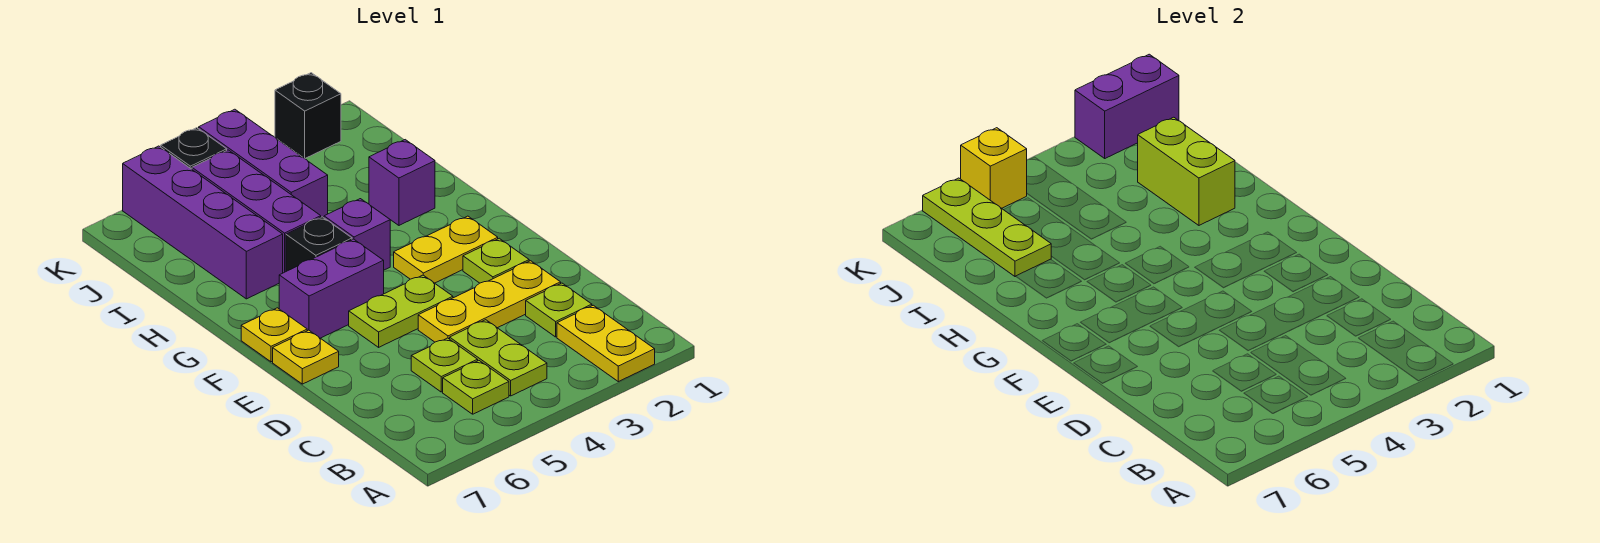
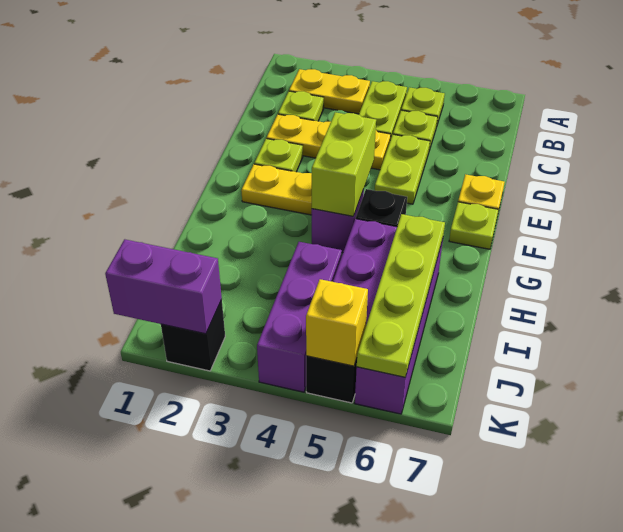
yellow plate A2:B2 level 1 -> yellow plate B2:B3 level 1
lime plate E4:E5 level 1 -> lime plate D5:E5 level 1
purple brick F5:F6 level 1 -> none
yellow plate F7 level 1 -> lime plate F7 level 1
purple brick H2 level 1 -> none
lime brick H2:I2 level 2 -> lime brick F4:G4 level 2
lime plate I6:K6 level 2 -> lime plate H6:K6 level 2

